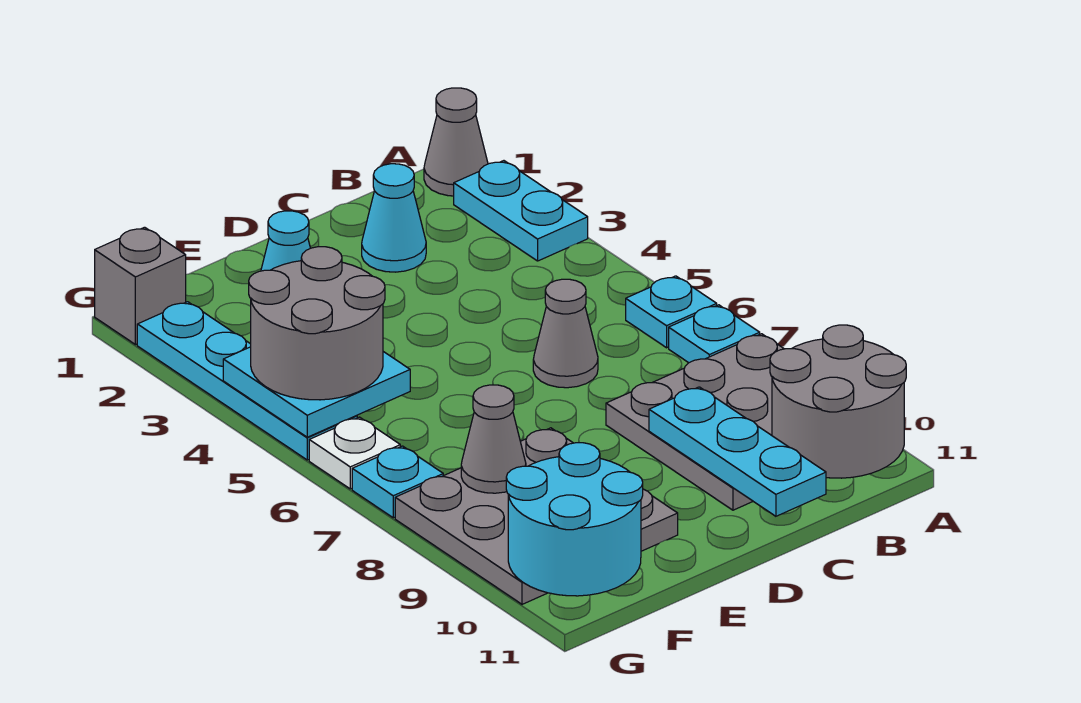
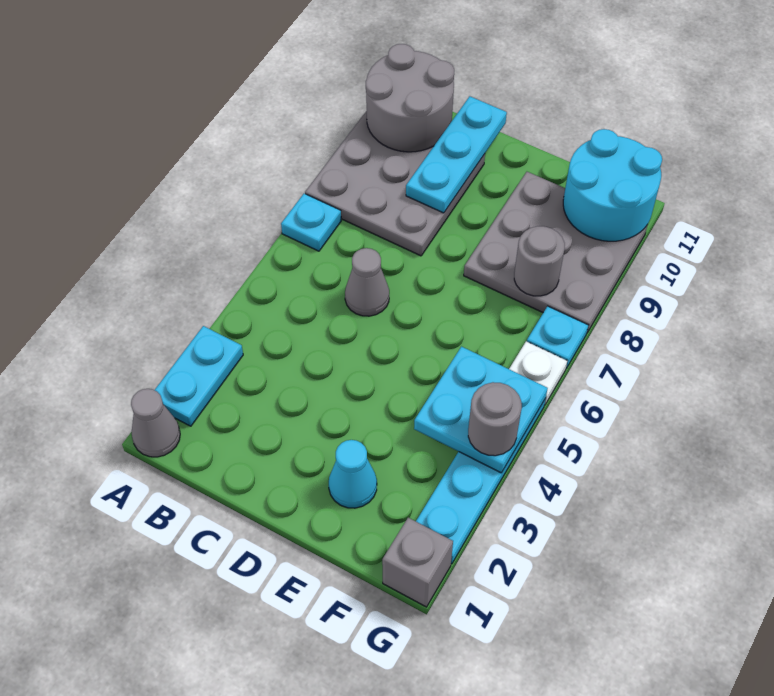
cyan plate A6 level 1 -> none
cyan cone C2 level 1 -> none
grey round brick F4:G5 level 3 -> grey round brick G4 level 3
grey cone F8 level 2 -> grey round brick F8 level 2

